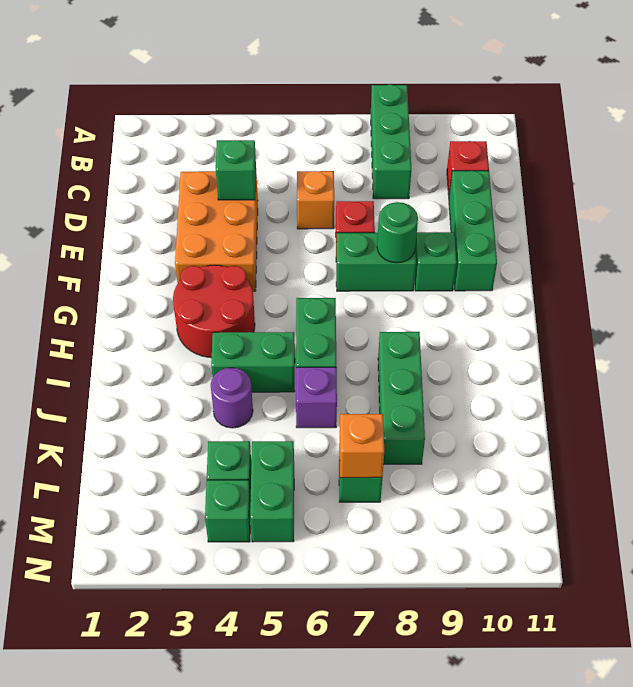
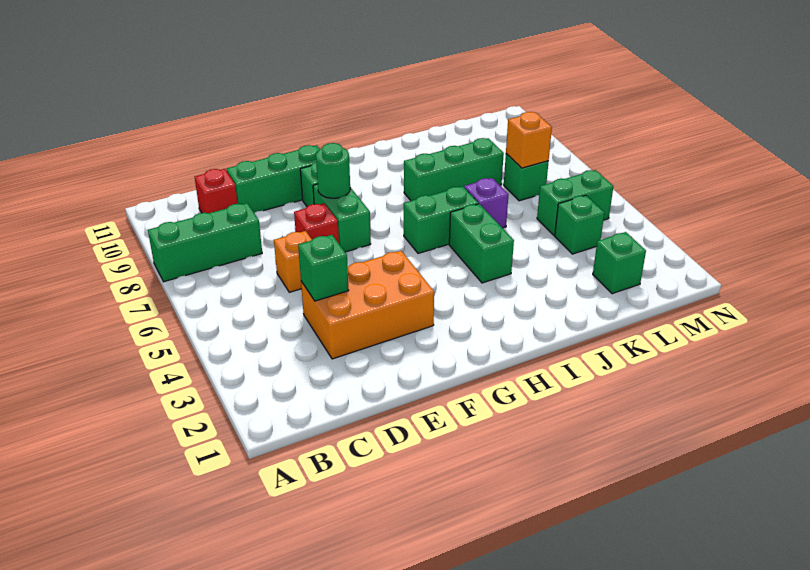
red round brick G3:H4 level 1 -> none
purple round brick J4 level 1 -> none
green brick M4 level 1 -> green brick L2 level 1

